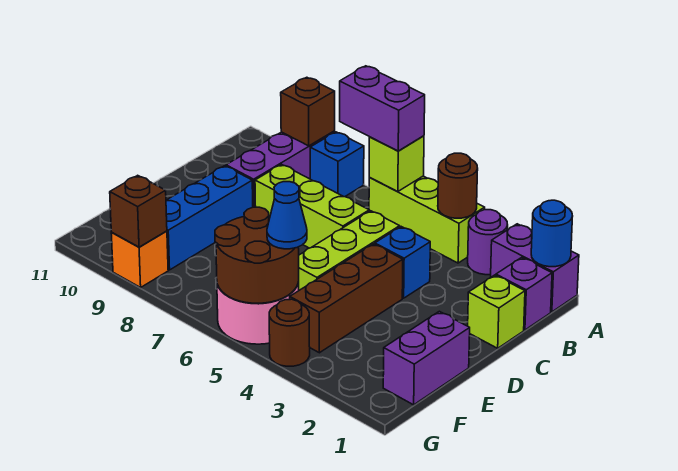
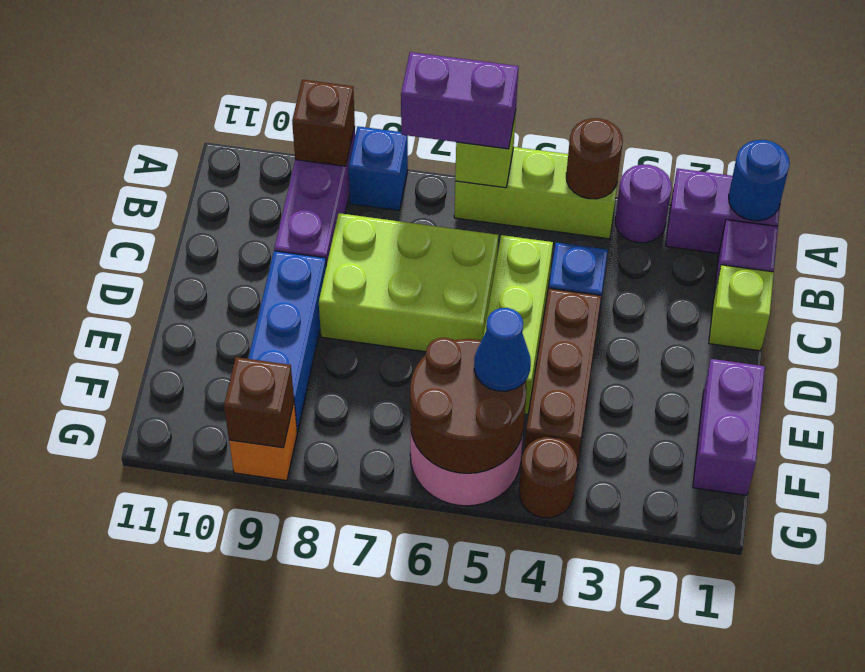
lime brick C6:C8 level 1 -> lime brick C6:D8 level 1

